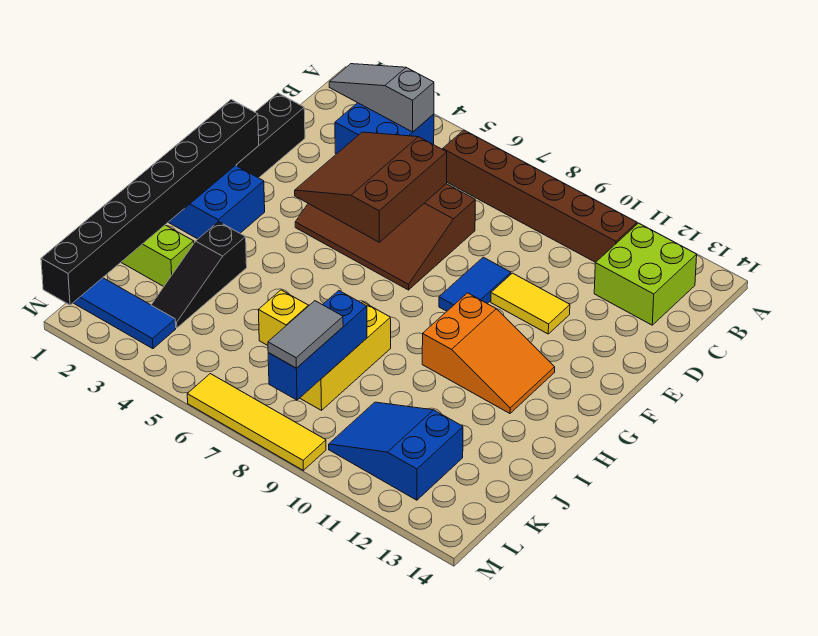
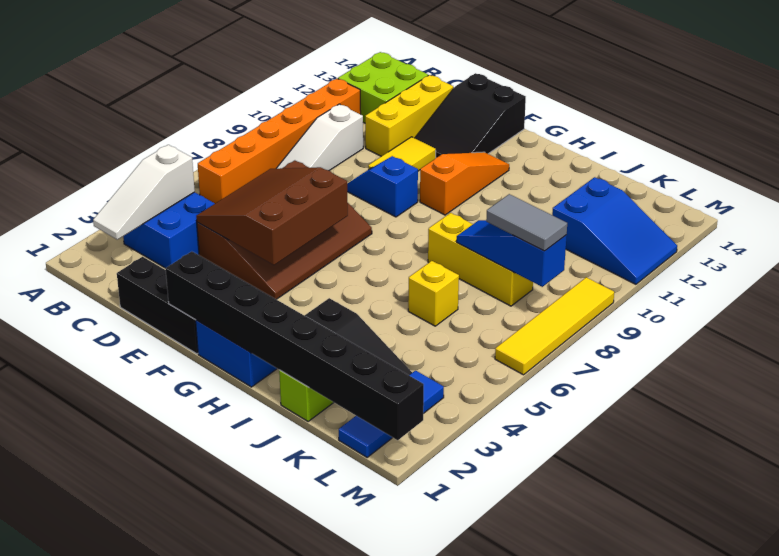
grey slope B2:B4 level 2 top 4 -> white slope B2:B4 level 2 top 4
brown brick B6:B11 level 1 -> orange brick B6:B11 level 1
none -> white slope C8:C10 level 1 top 10
brown slope D4:F6 level 2 top 6 -> brown slope D4:F6 level 2 top F
none -> yellow brick D11:D13 level 1
blue tile E9:F9 level 1 -> blue slope E9:F9 level 1 top F
none -> black slope E12:F14 level 1 top 14
orange slope G10:H12 level 1 top 10 -> orange slope G10:G12 level 1 top 10
blue brick J8:L8 level 2 -> blue slope J8:L8 level 2 top L
blue slope K10:L12 level 1 top 12 -> blue slope K11:M12 level 1 top K

